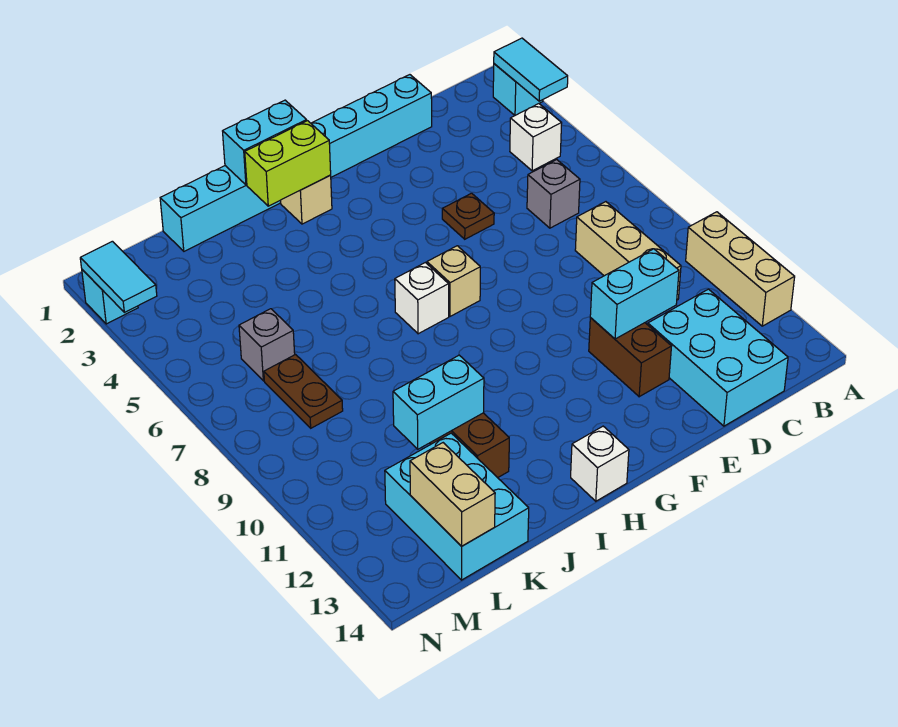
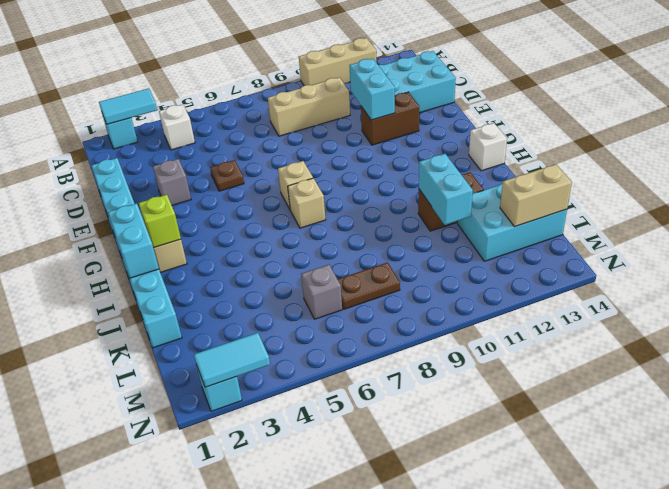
grey brick C6 level 1 -> grey brick E3 level 1
lime brick H2:I2 level 2 -> lime brick H2 level 2
white brick H7 level 1 -> tan brick H7 level 1

